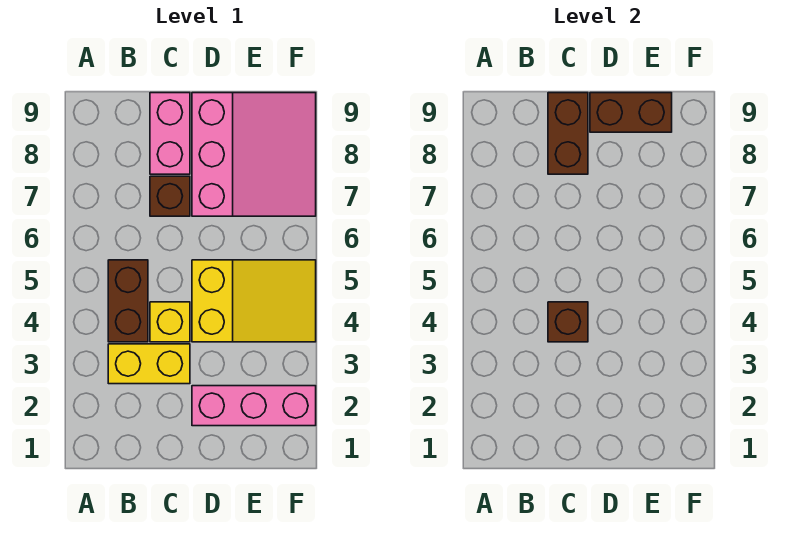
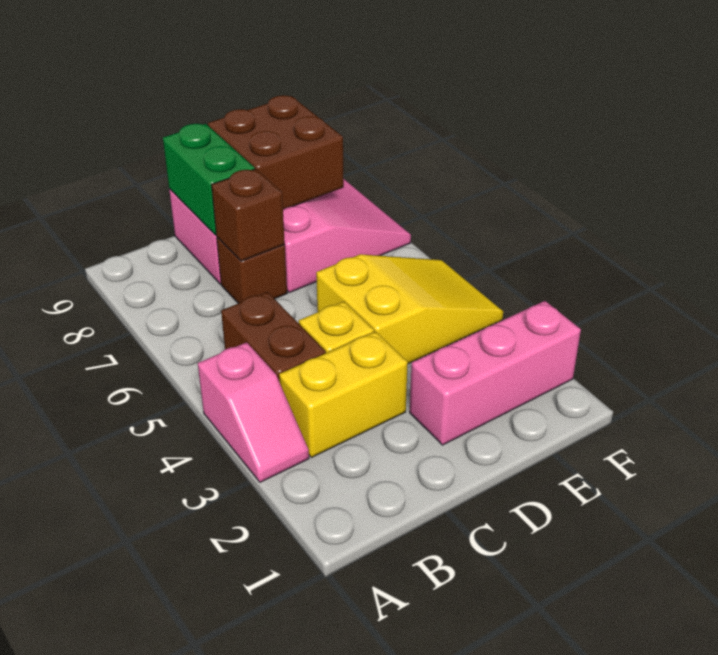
none -> pink slope A3:A4 level 1 top 4
brown brick C4 level 2 -> brown brick C7 level 2
brown brick C8:C9 level 2 -> green brick C8:C9 level 2
brown brick D9:E9 level 2 -> brown brick D8:E9 level 2

